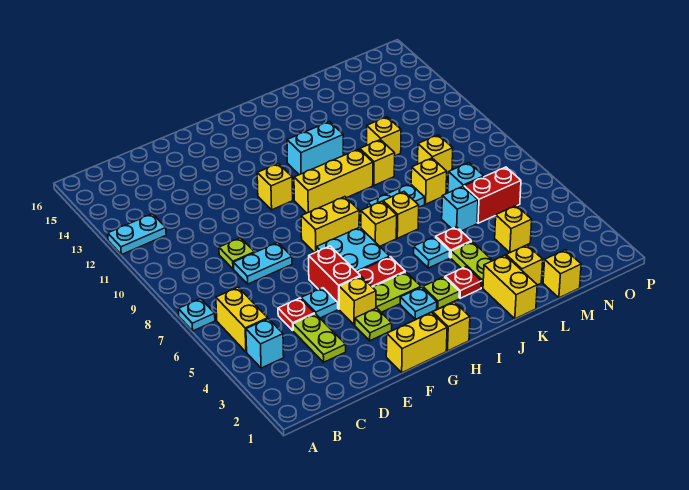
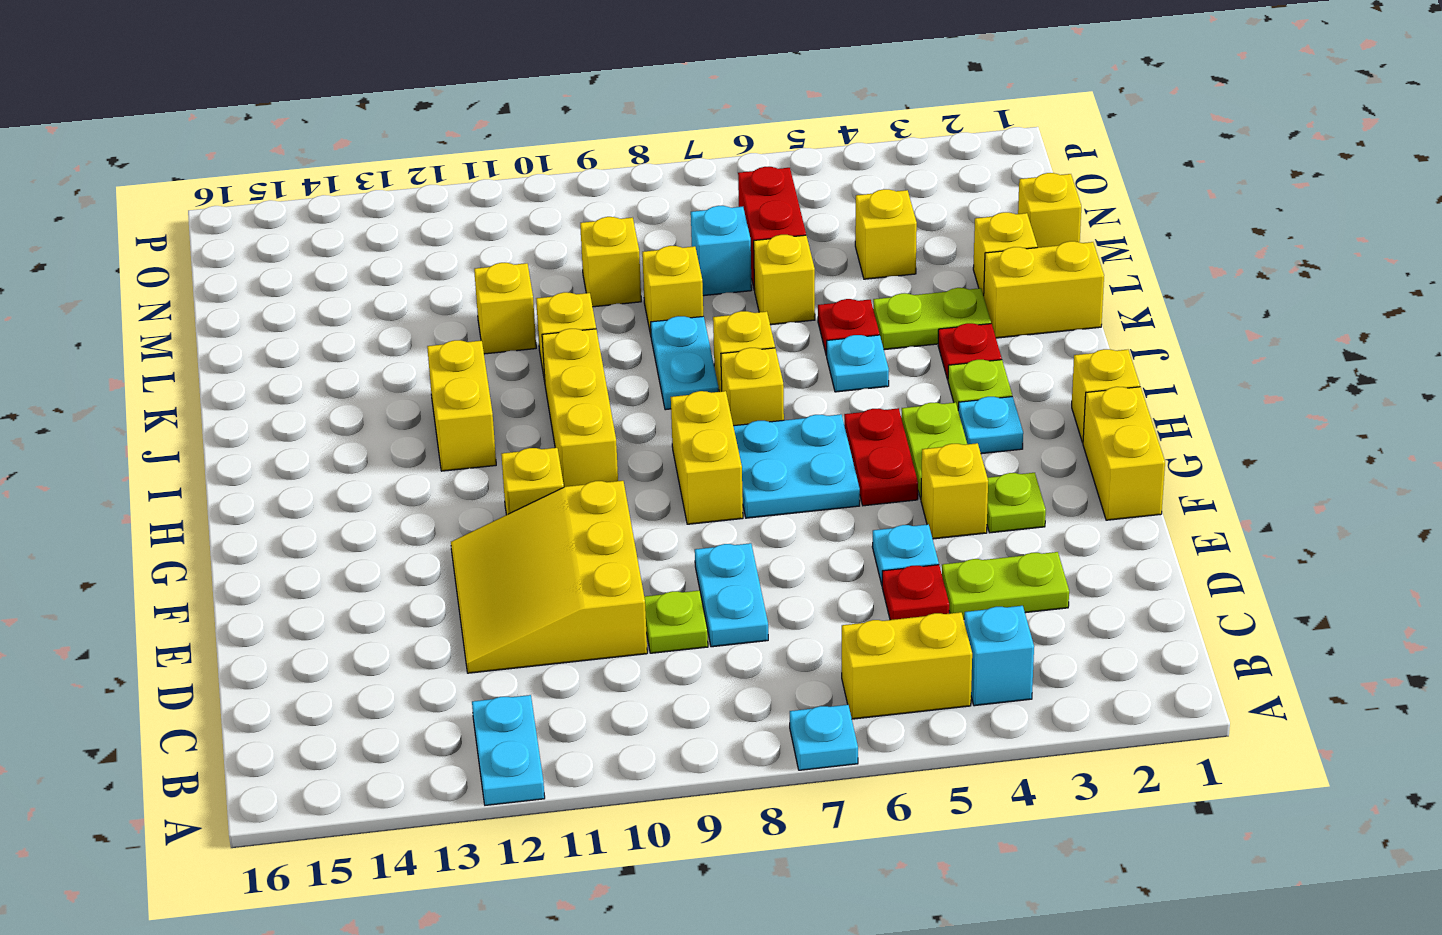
none -> yellow slope D10:F12 level 1 top 10
red brick F5:F6 level 1 -> none
cyan brick I12:J12 level 1 -> yellow brick I12:J12 level 1
cyan brick L6 level 1 -> yellow brick L6 level 1

